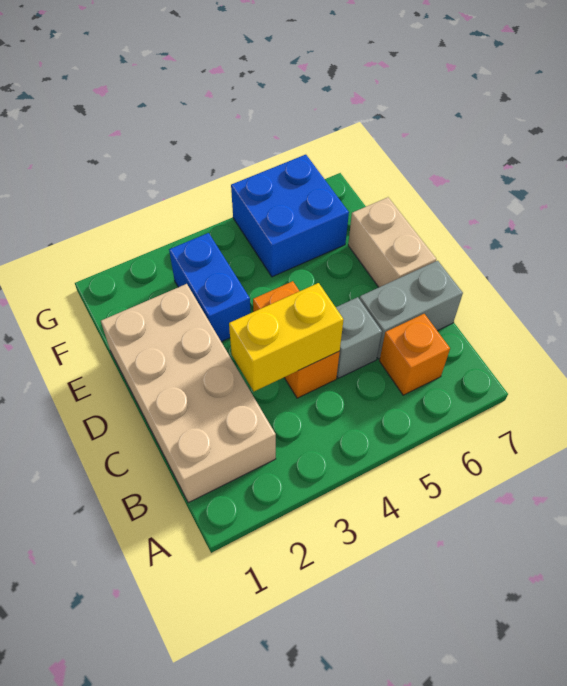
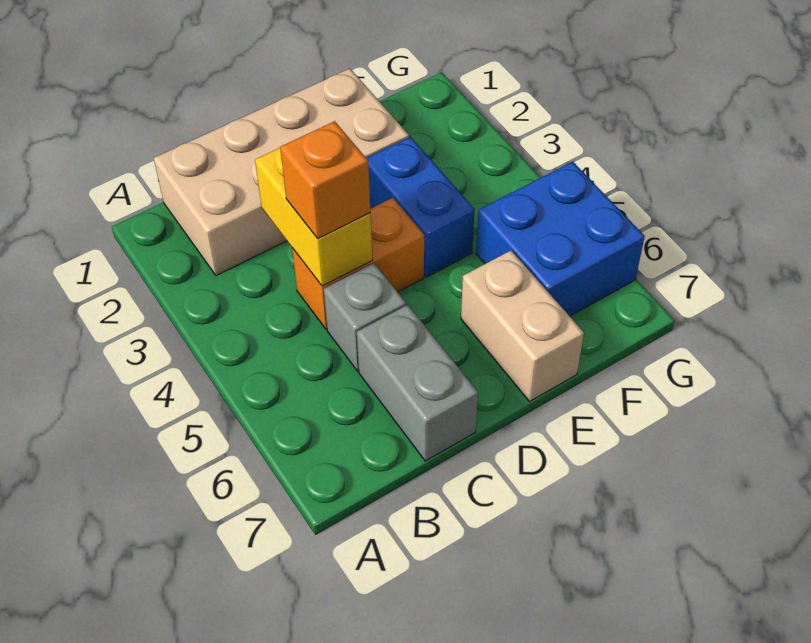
orange brick B6 level 1 -> orange brick C4 level 3
tan brick D7:E7 level 1 -> tan brick E6:E7 level 1
blue brick E3:F3 level 1 -> blue brick E3:E4 level 1

